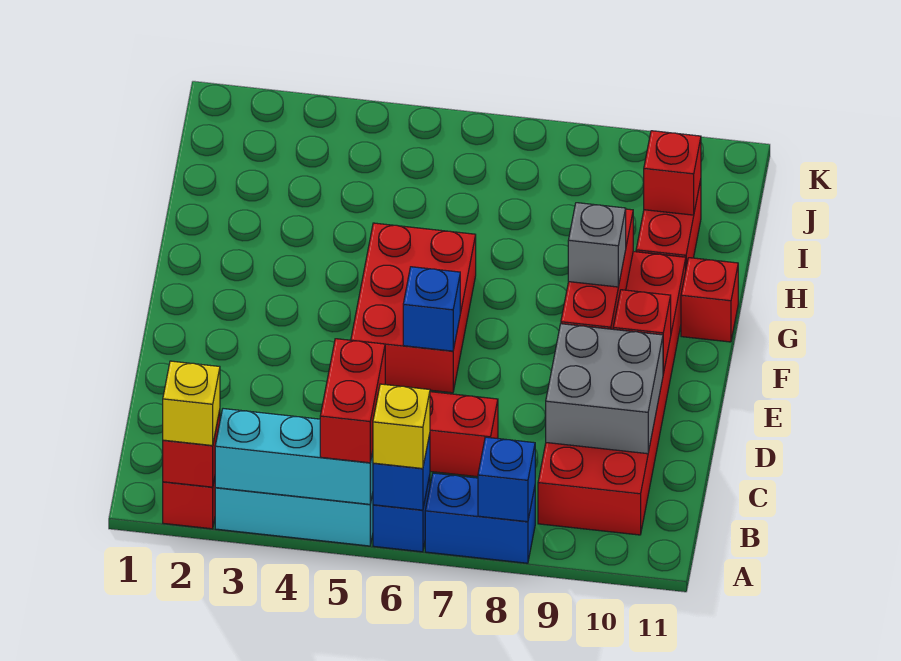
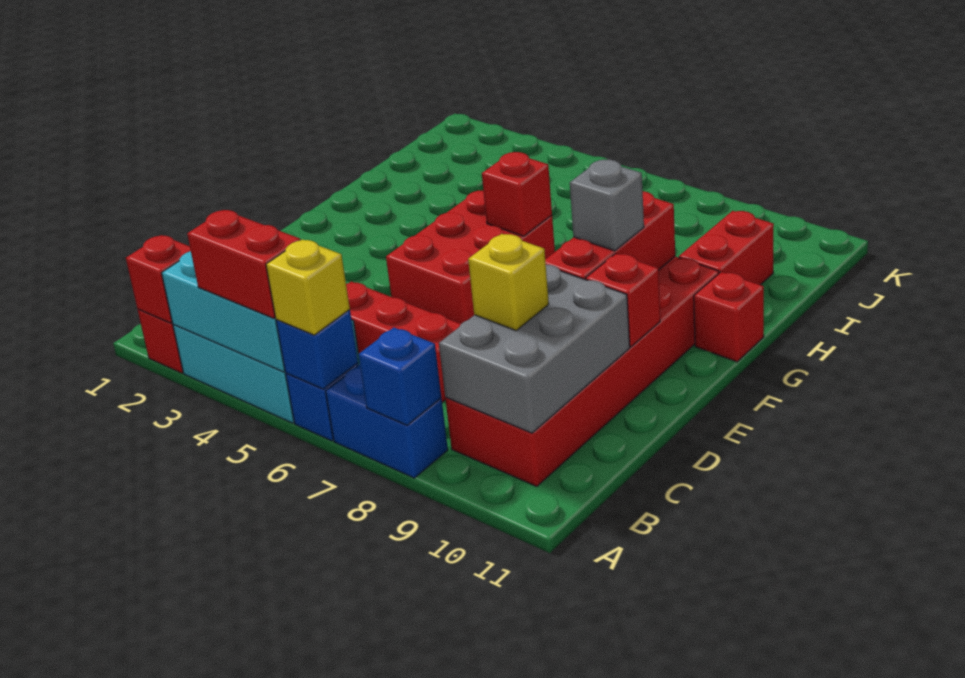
yellow brick A2 level 3 -> yellow brick C9 level 3
red brick A5:B5 level 3 -> red brick A4:A5 level 3
grey brick C9:D10 level 2 -> grey brick B9:D10 level 2
blue brick E6 level 2 -> none
red brick I10 level 2 -> red brick G6 level 2

